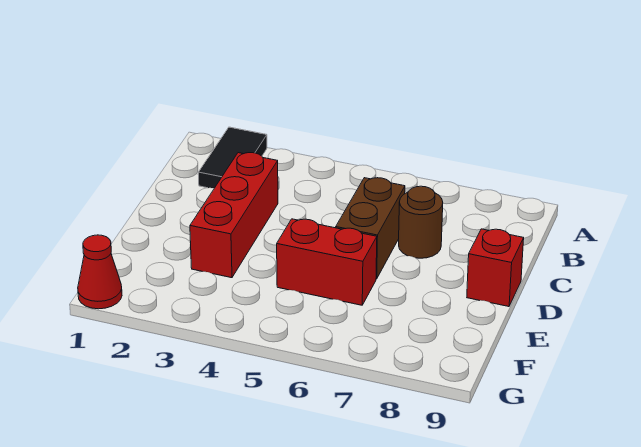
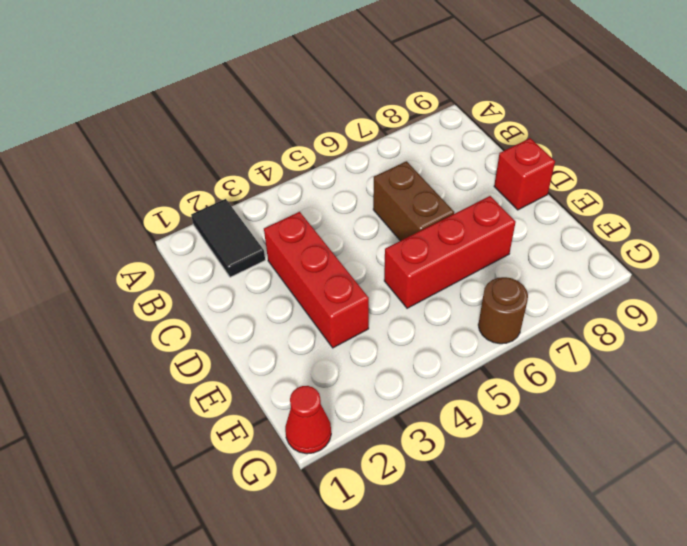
brown round brick C7 level 1 -> brown round brick G6 level 1
red brick E5:E6 level 1 -> red brick E5:E7 level 1

